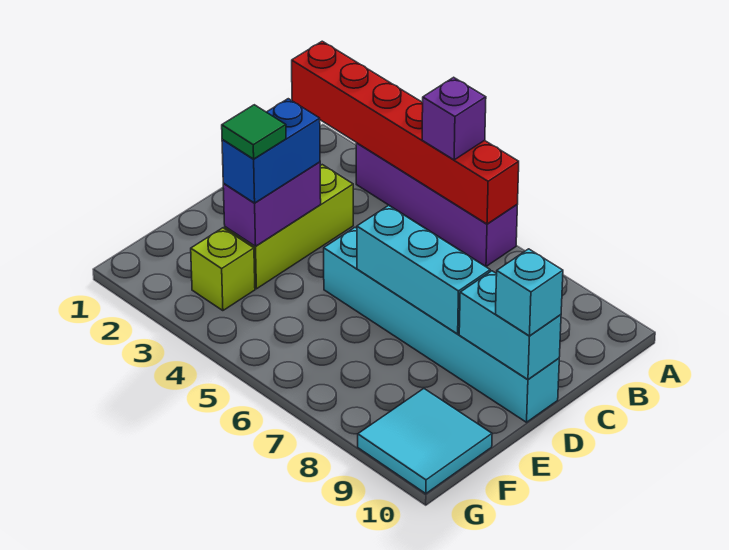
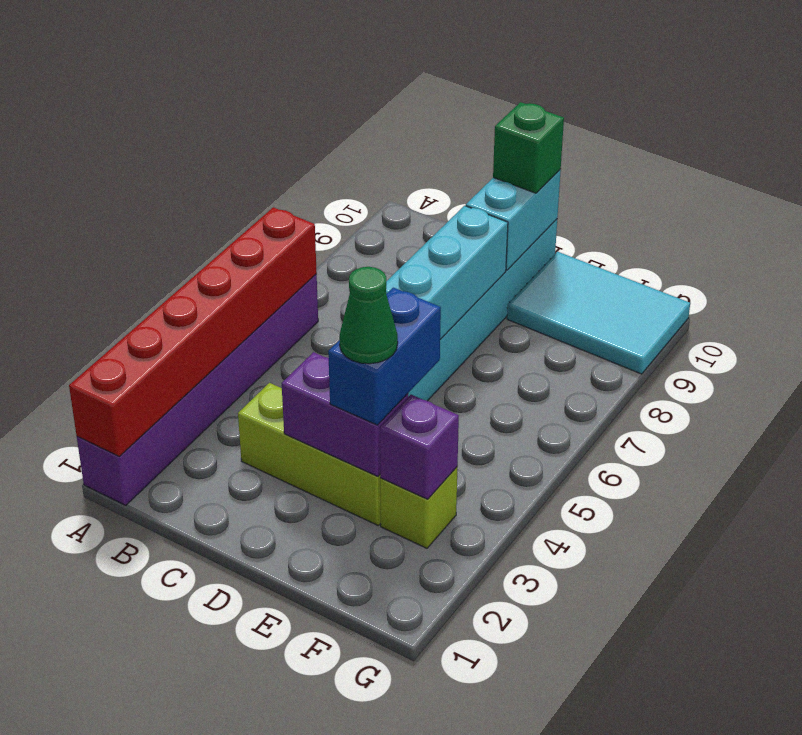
purple brick A3:A6 level 1 -> purple brick A1:A6 level 1
purple brick A5 level 3 -> purple brick F3 level 2
blue brick D3:E3 level 3 -> blue brick E3:E4 level 3
cyan brick D10 level 3 -> green brick D10 level 3
green tile E3 level 4 -> green cone E3 level 4
cyan tile F9:G10 level 1 -> cyan tile E9:G10 level 1

